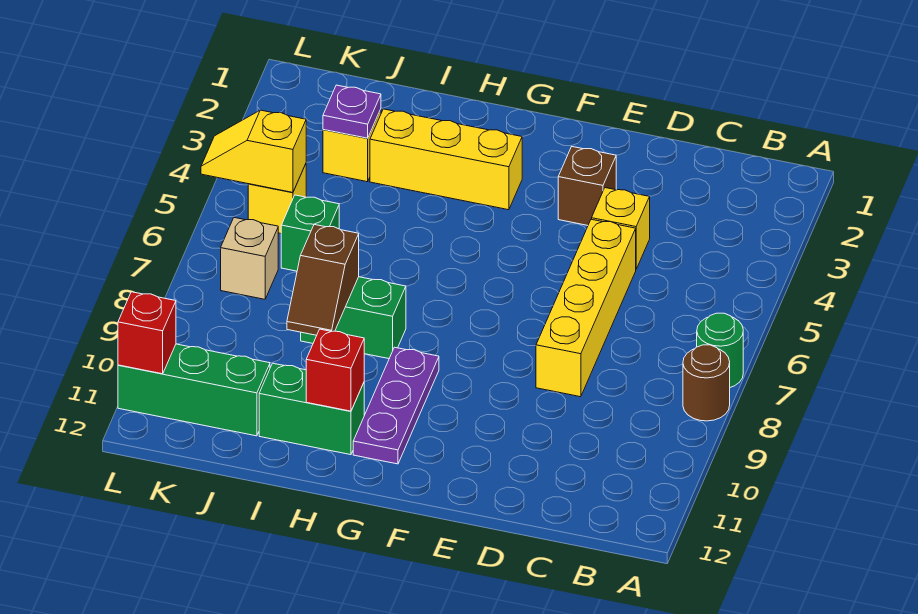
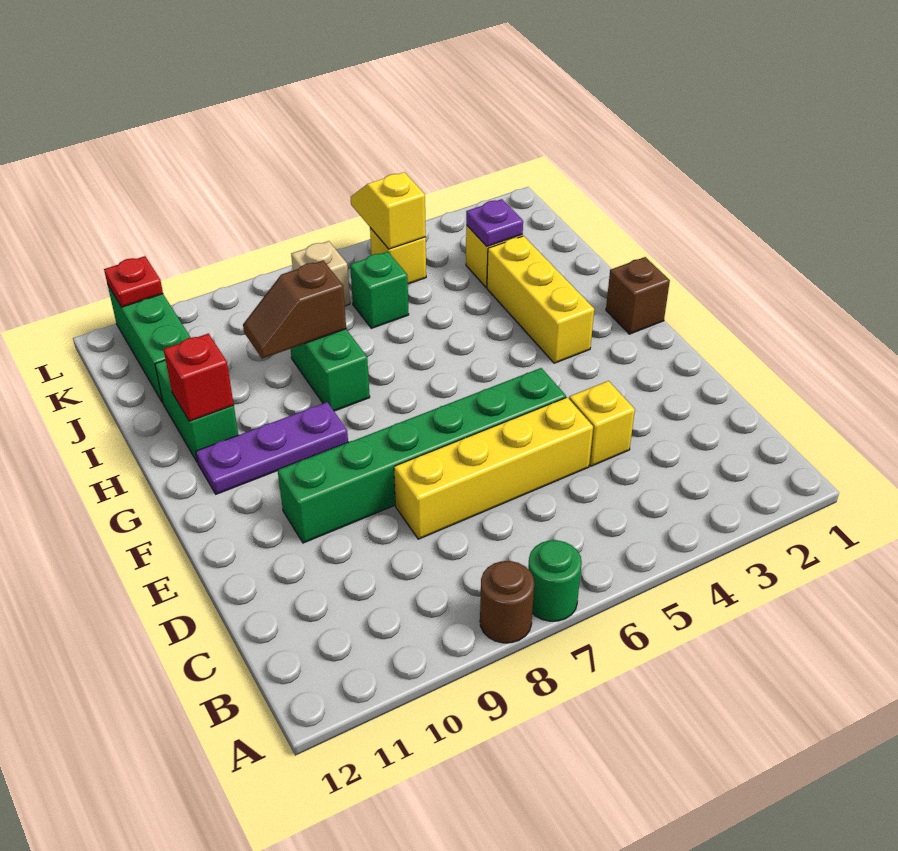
brown brick E3 level 1 -> brown brick G1 level 1
none -> green brick E5:E10 level 1
red brick L11 level 2 -> red plate L11 level 2

